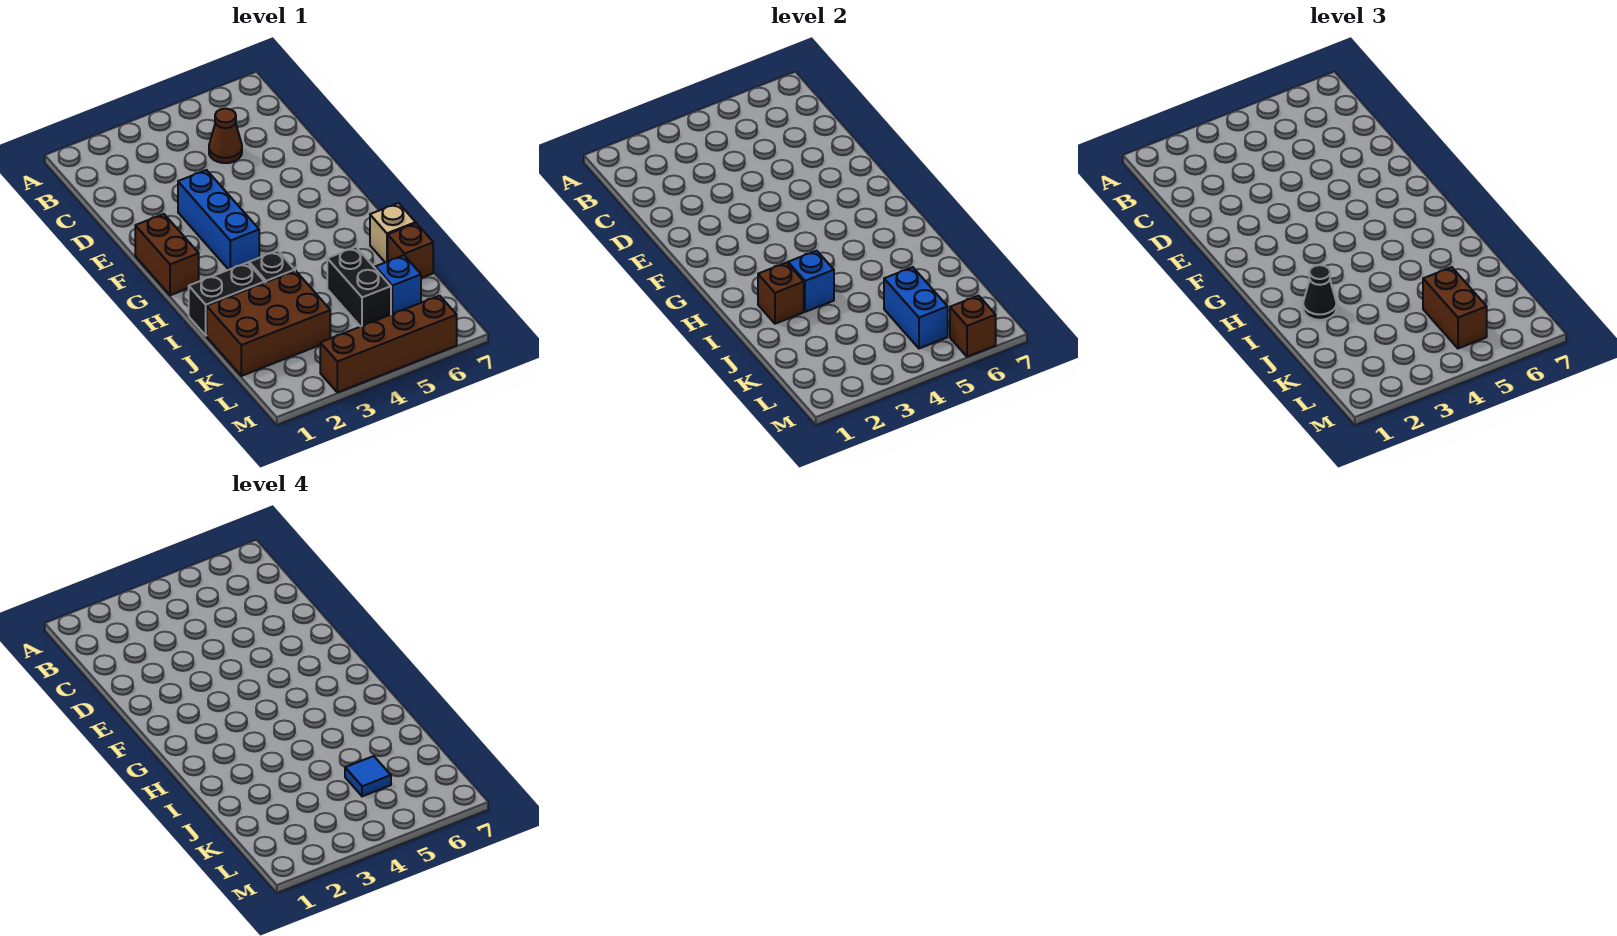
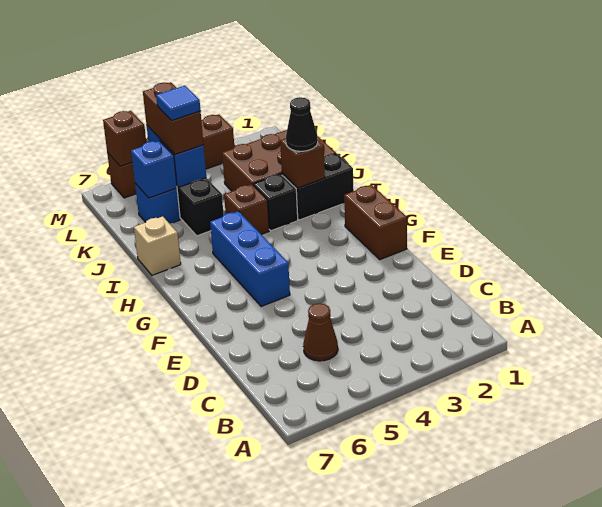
blue brick E3:G3 level 1 -> blue brick F5:H5 level 1
blue brick I3 level 2 -> blue brick K6 level 2
brown brick J7 level 1 -> brown brick I4 level 1

